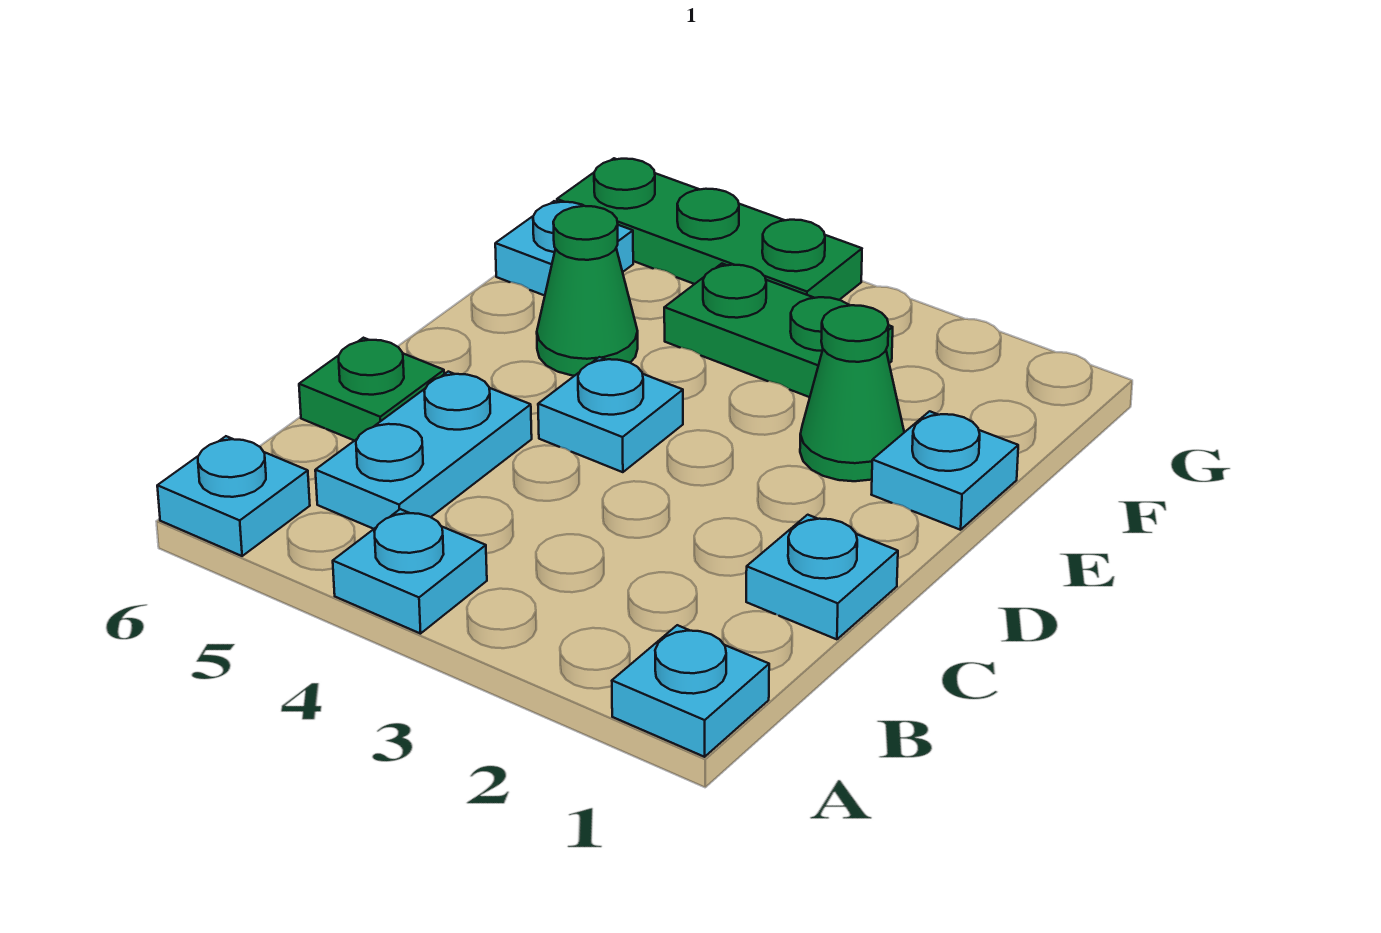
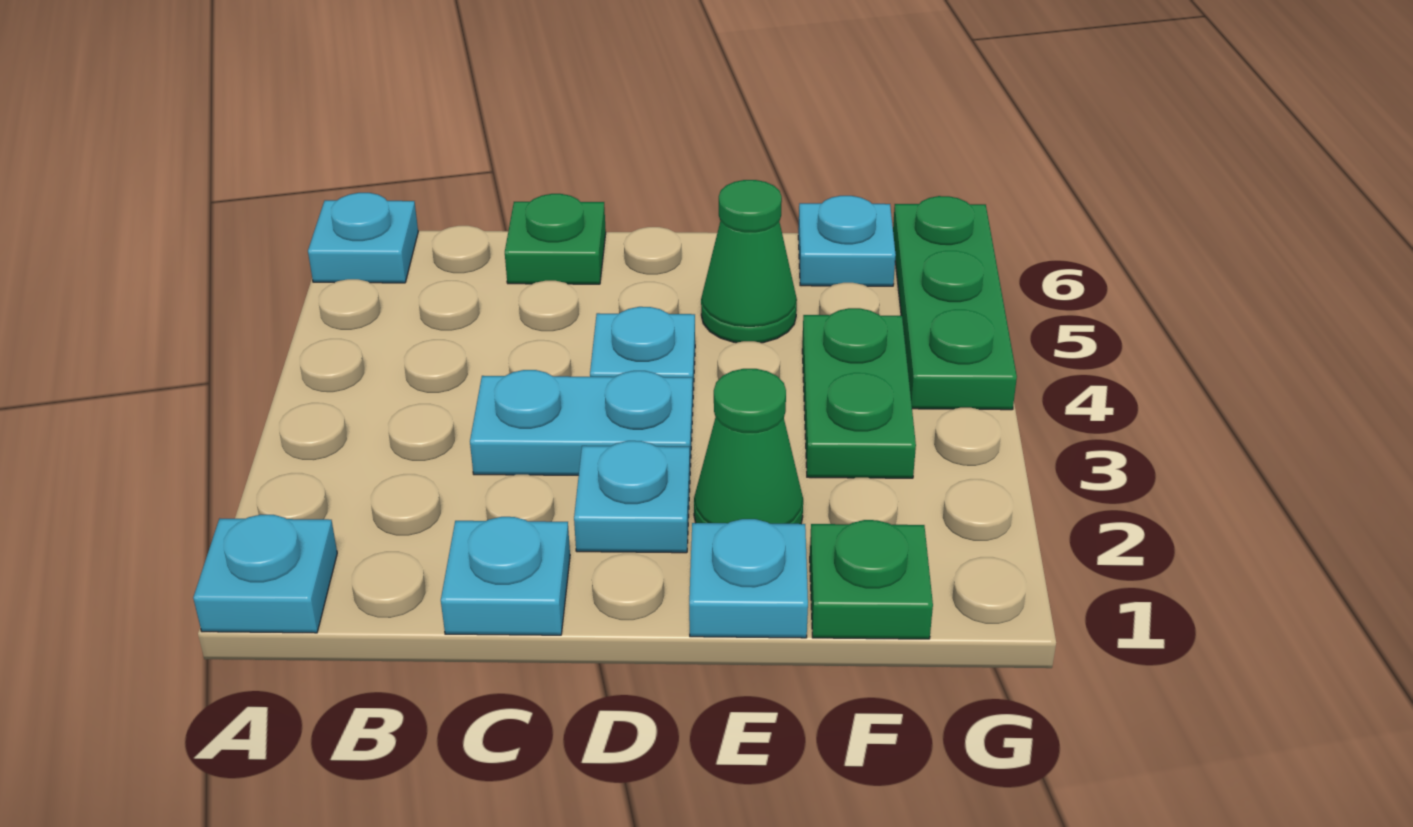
cyan plate A4 level 1 -> cyan plate D2 level 1
cyan plate B5:C5 level 1 -> cyan plate C3:D3 level 1
none -> green plate F1 level 1

